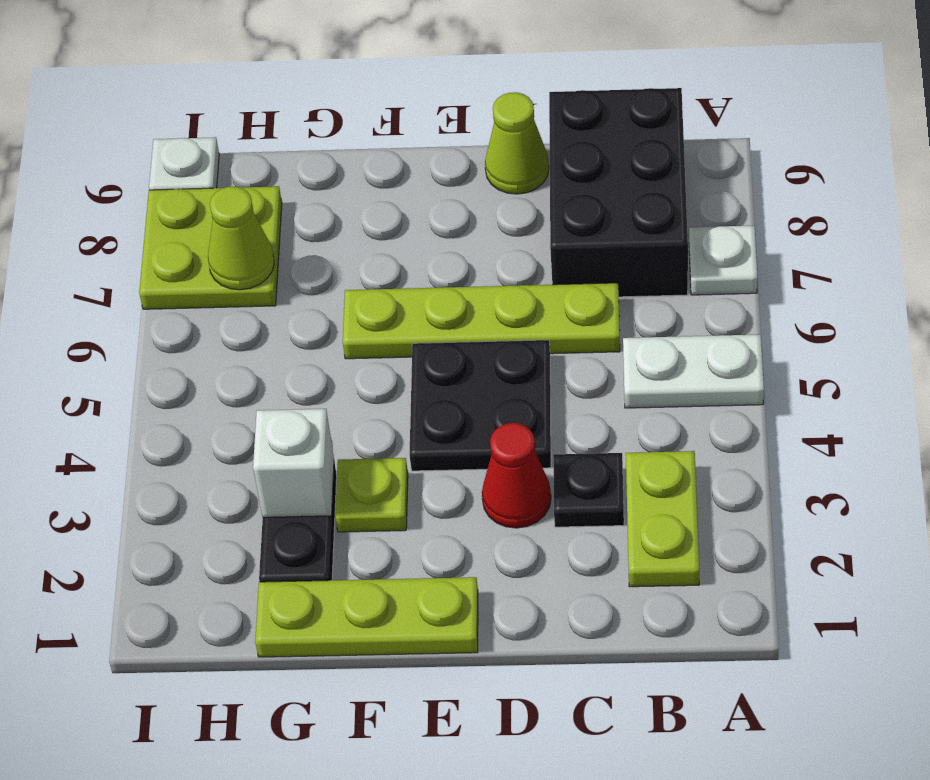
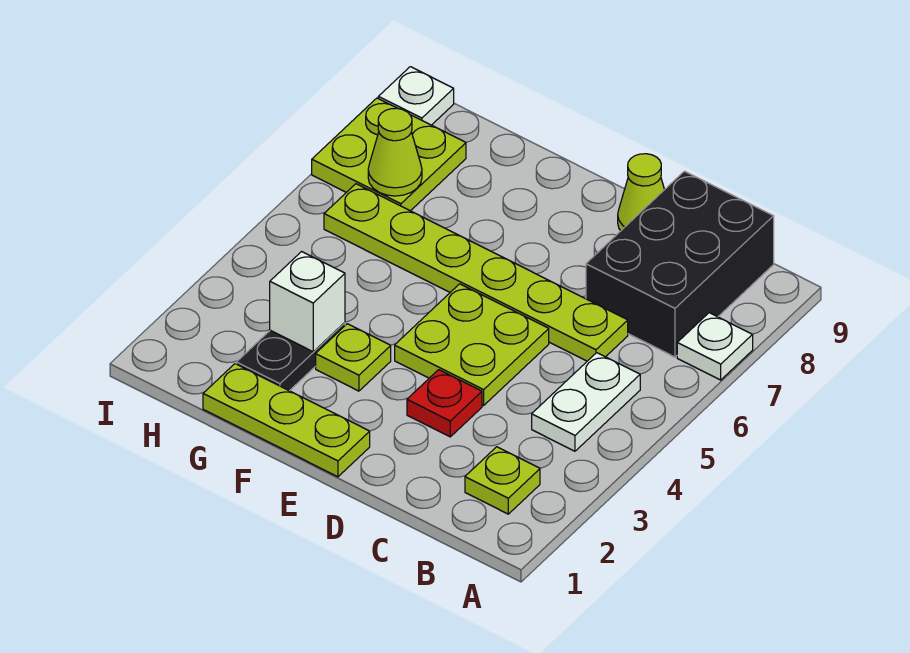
white plate A5:B5 level 1 -> white plate B4:B5 level 1
lime plate B2:B3 level 1 -> lime plate B2 level 1
black plate C3 level 1 -> none
lime plate C6:F6 level 1 -> lime plate C6:H6 level 1
red cone D3 level 1 -> red plate D3 level 1
black plate D4:E5 level 1 -> lime plate D4:E5 level 1

